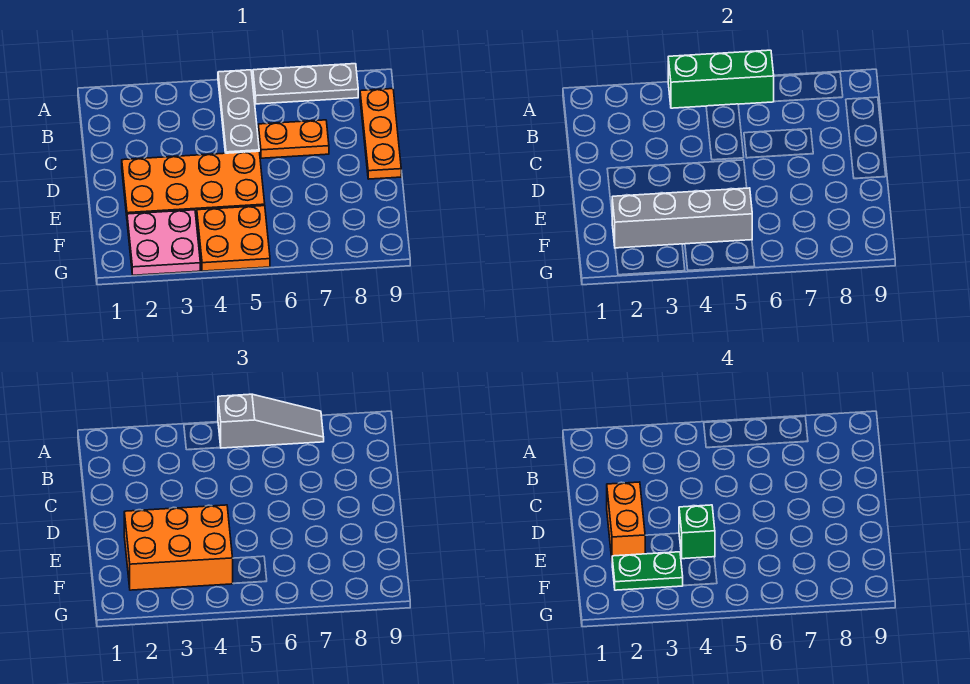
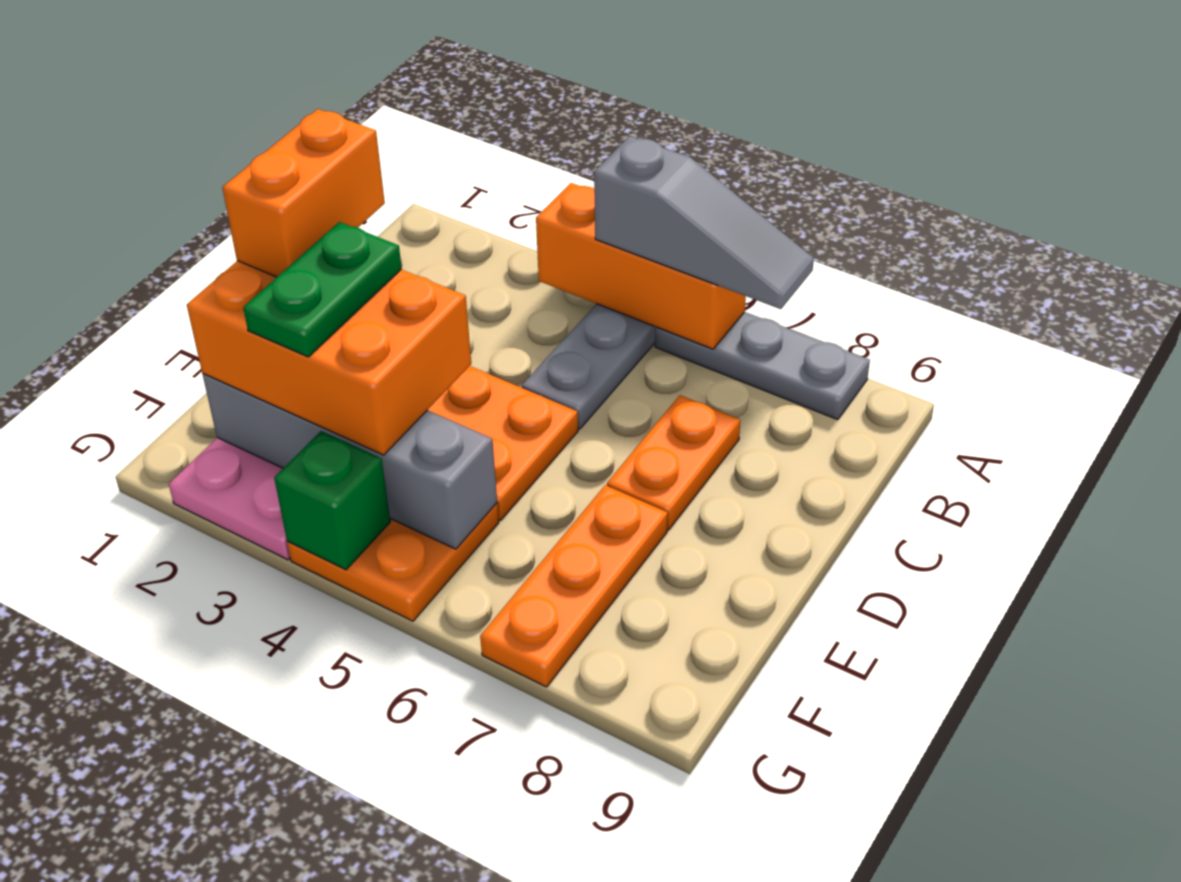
green brick A4:A6 level 2 -> orange brick A4:A6 level 2
orange plate B9:D9 level 1 -> orange plate E7:G7 level 1
orange plate C6:C7 level 1 -> orange plate C7:D7 level 1
green brick E4 level 4 -> green brick G4 level 2
green plate F2:F3 level 4 -> green plate E3:F3 level 4

